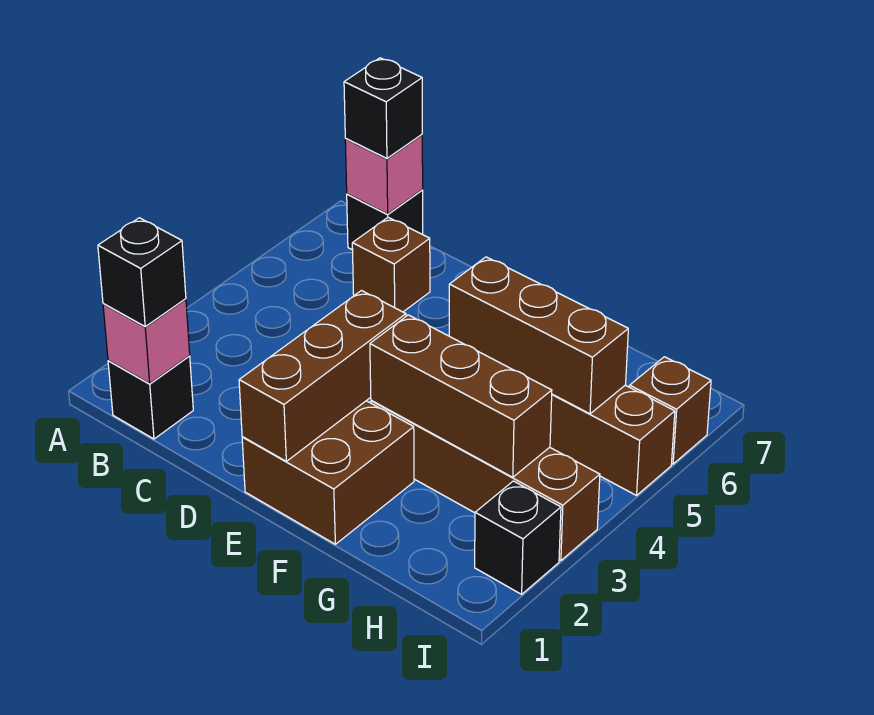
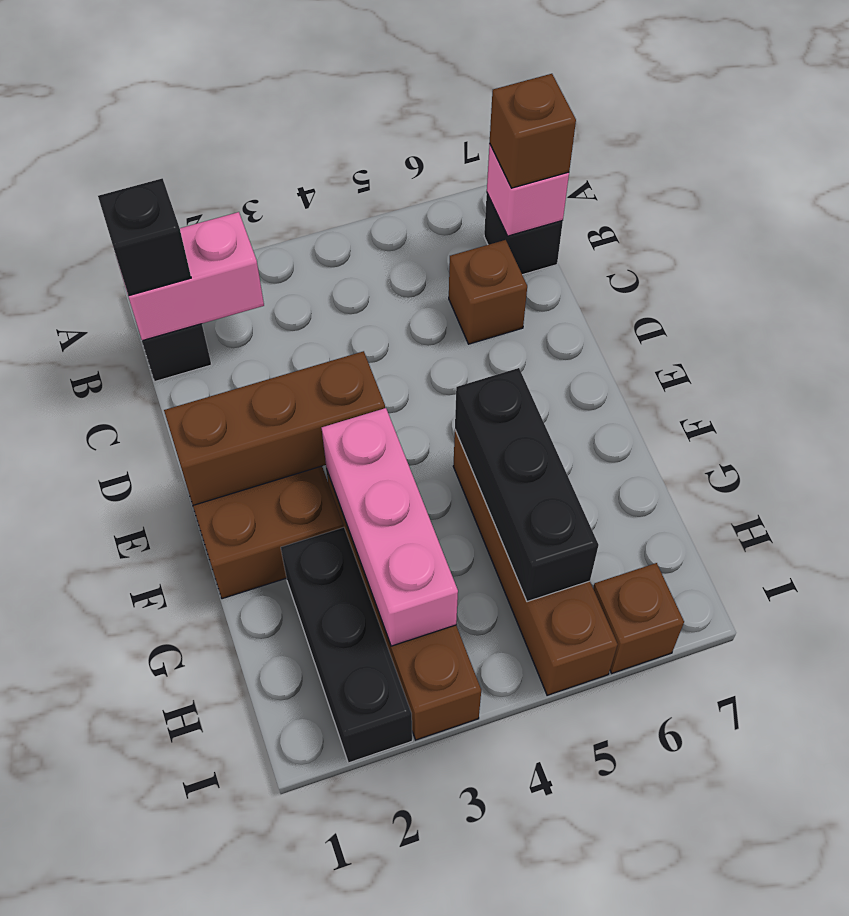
pink brick B1 level 2 -> pink brick B1:B2 level 2
black brick B7 level 3 -> brown brick B7 level 3
brown brick F3:H3 level 2 -> pink brick F3:H3 level 2
brown brick F5:H5 level 2 -> black brick F5:H5 level 2
black brick I2 level 1 -> black brick G2:I2 level 1

